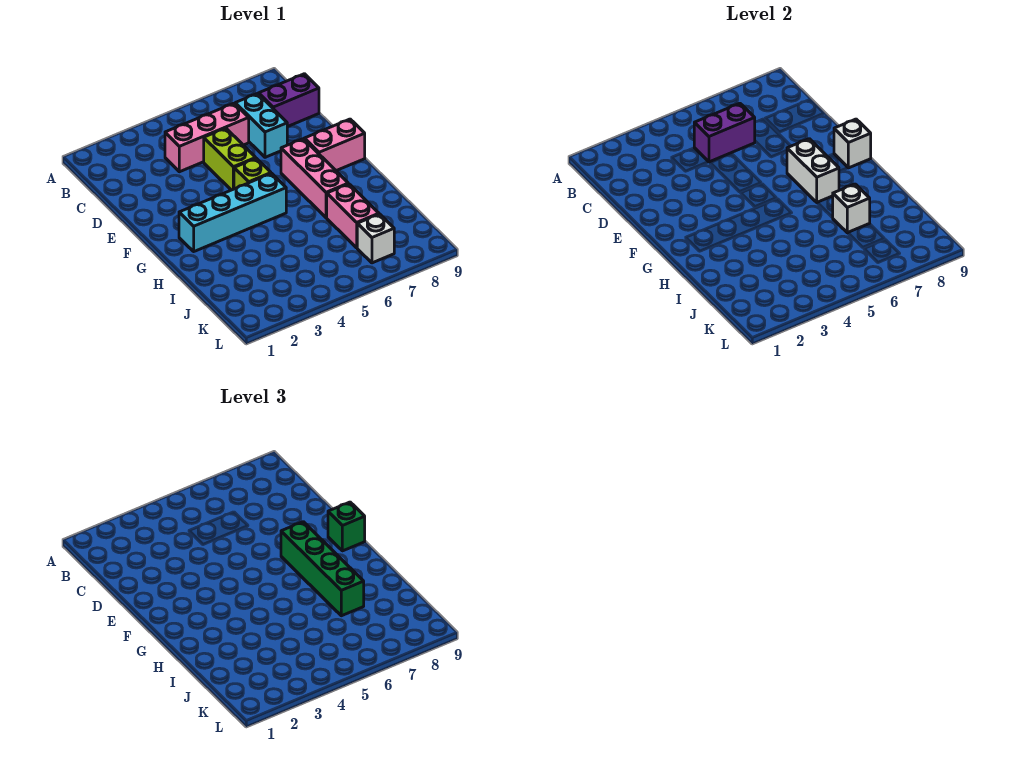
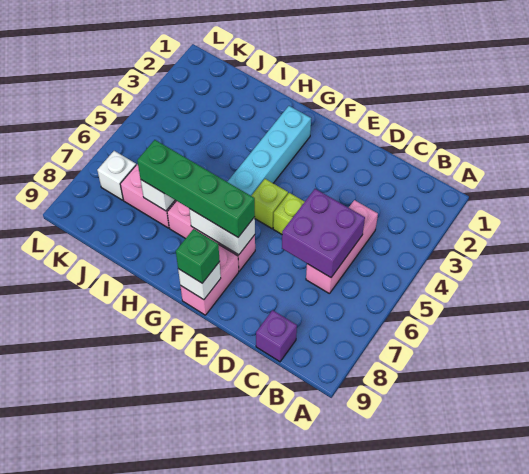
purple brick C5:C6 level 2 -> purple brick C5:D6 level 2
cyan brick C7:D7 level 1 -> none
purple brick C8:C9 level 1 -> purple brick C9 level 1

